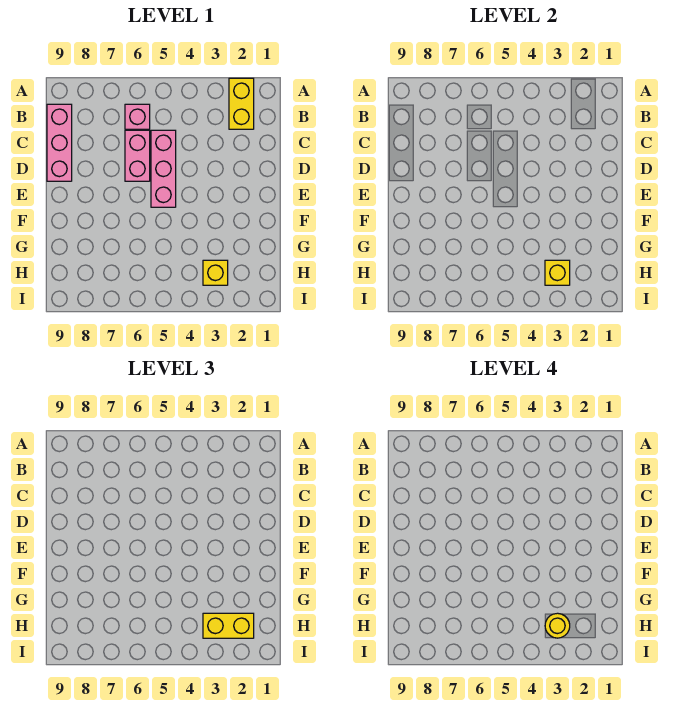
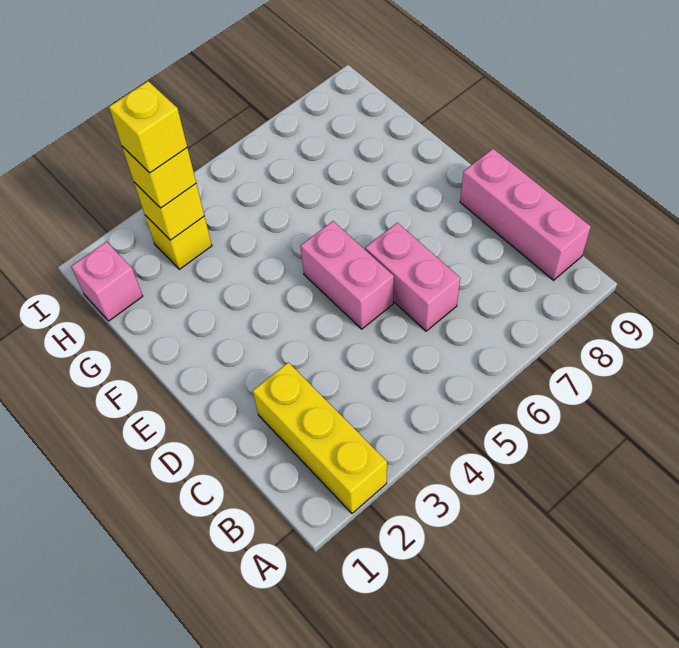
yellow brick A2:B2 level 1 -> yellow brick A2:C2 level 1
pink brick B6 level 1 -> pink brick H1 level 1
pink brick C5:E5 level 1 -> pink brick D5:E5 level 1
yellow brick H2:H3 level 3 -> yellow brick H3 level 3
yellow round brick H3 level 4 -> yellow brick H3 level 4

